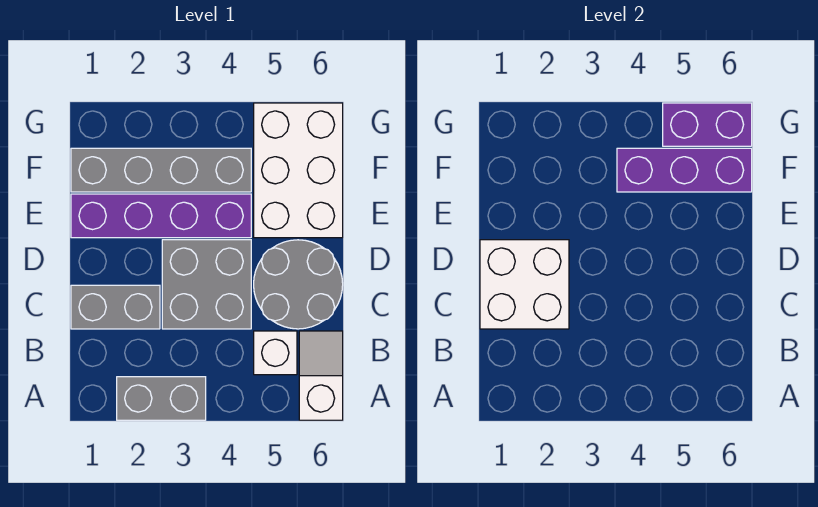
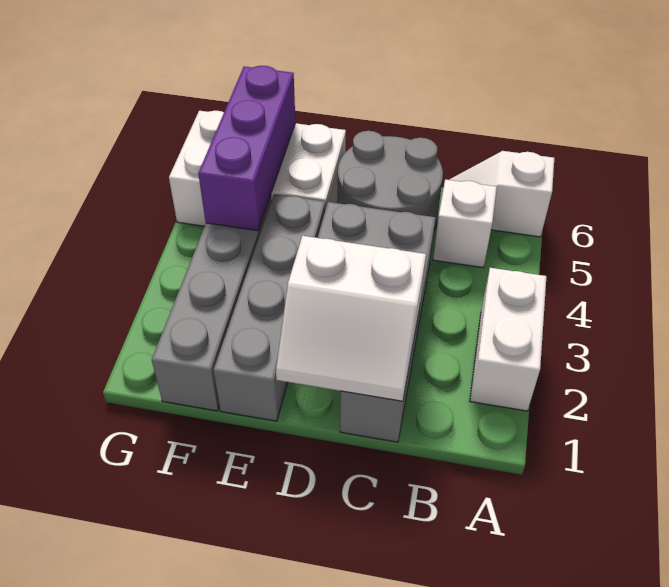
grey brick A2:A3 level 1 -> white brick A2:A3 level 1
white brick C1:D2 level 2 -> white slope C1:D2 level 2 top 2
purple brick E1:E4 level 1 -> grey brick E1:E4 level 1
purple brick G5:G6 level 2 -> none

